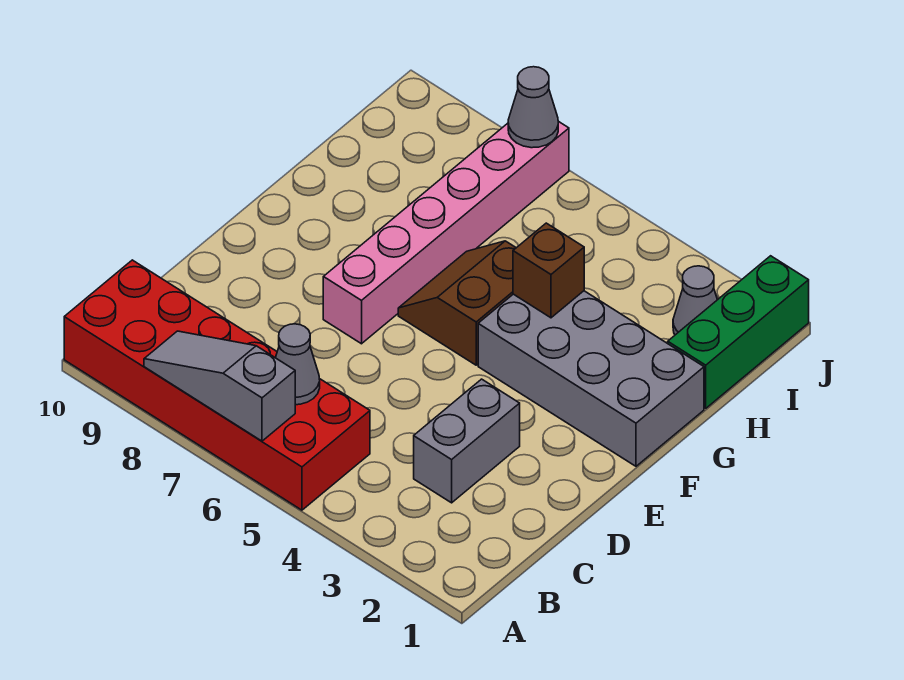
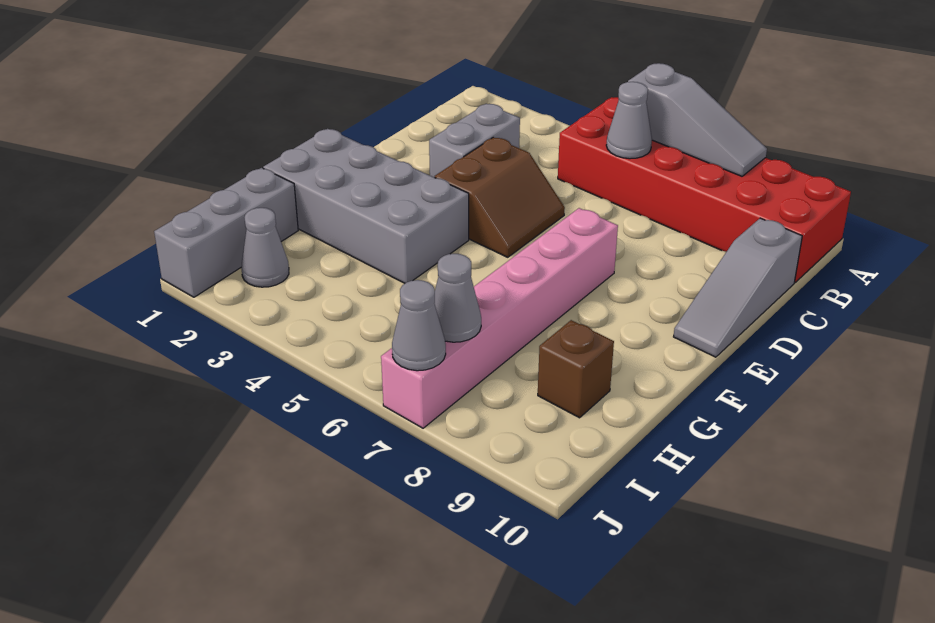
none -> grey slope C10:E10 level 1 top C
brown slope F5:G6 level 1 top 5 -> brown slope D4:E5 level 1 top 4
brown brick G4 level 2 -> brown brick H9 level 1
green brick H1:J1 level 1 -> grey brick H1:J1 level 1
none -> grey cone I7 level 2

